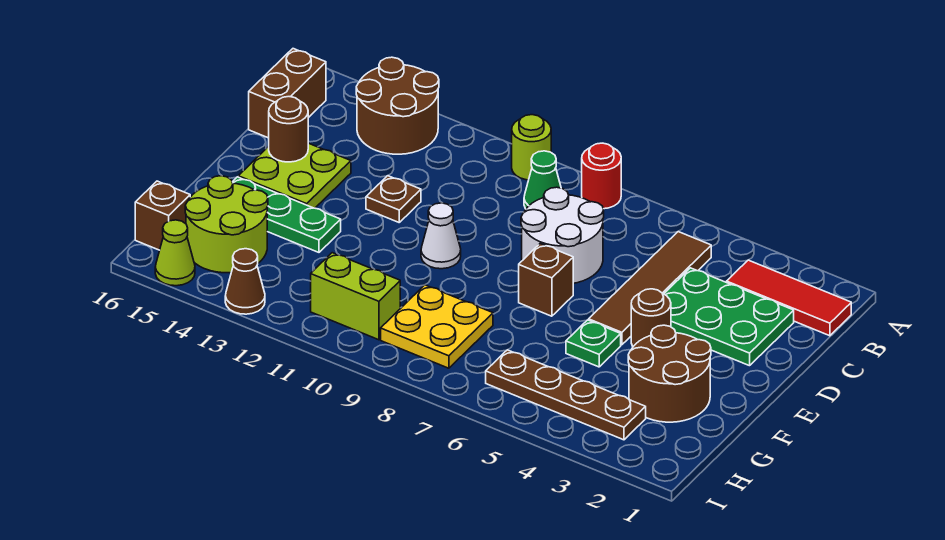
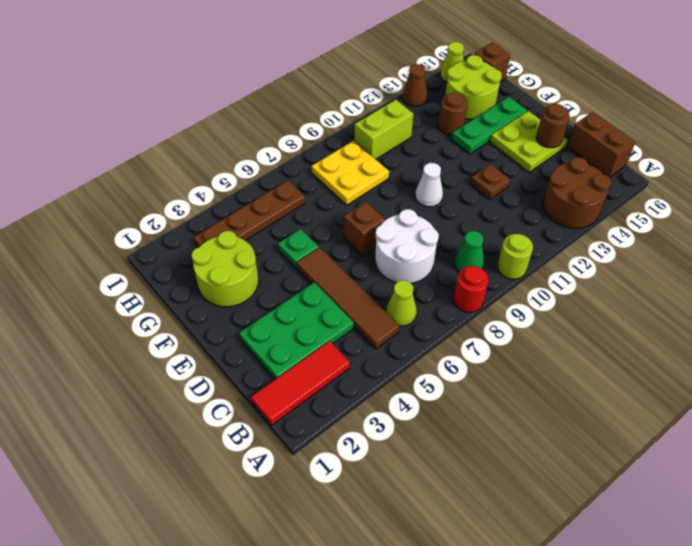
none -> lime cone B6 level 1
brown round brick E4 level 1 -> brown round brick G13 level 1
brown round brick F2:G3 level 1 -> lime round brick F2:G3 level 1

